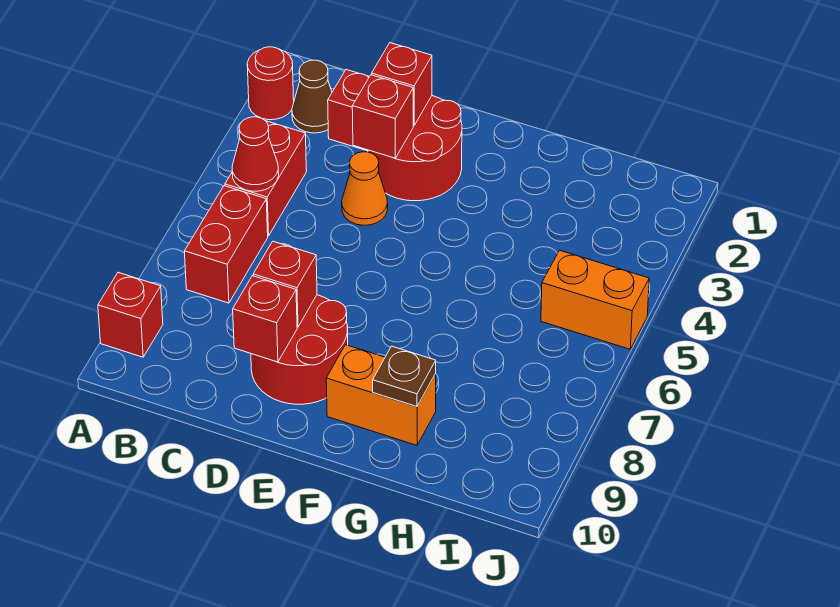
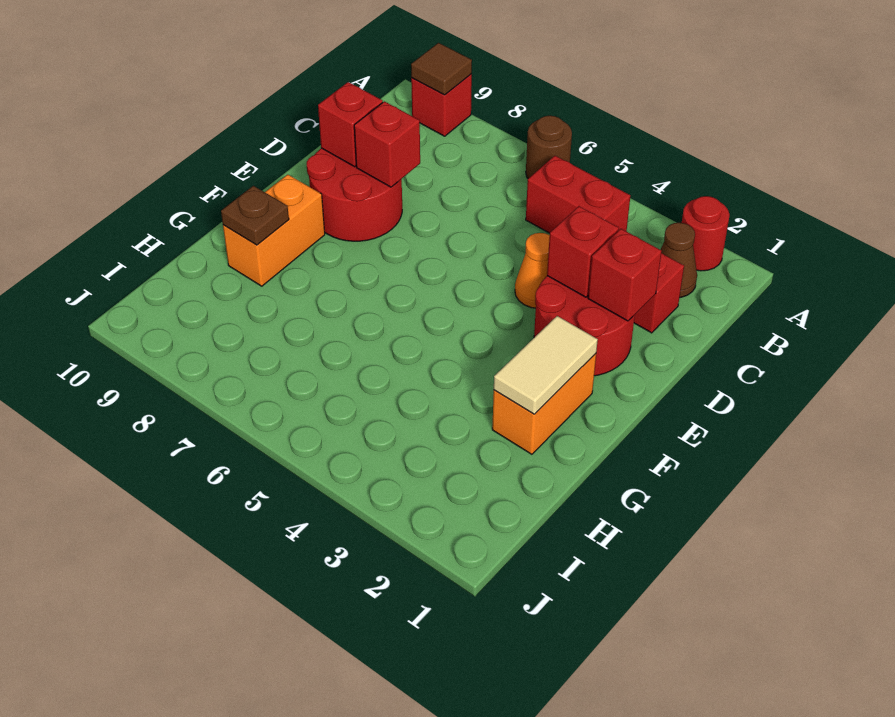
none -> brown round brick A6 level 1
none -> brown tile A9 level 2
red cone B5 level 2 -> none
red brick B6:B7 level 1 -> none
none -> tan tile F2:G2 level 2
orange brick I5:J5 level 1 -> orange brick F2:G2 level 1

